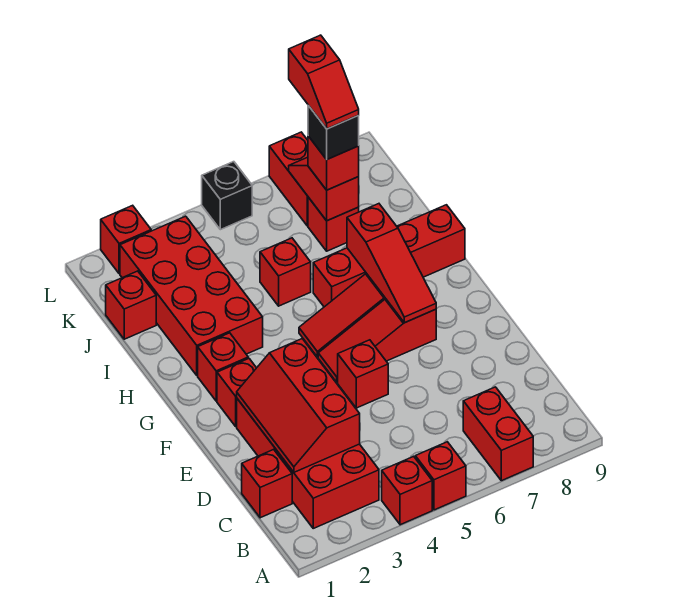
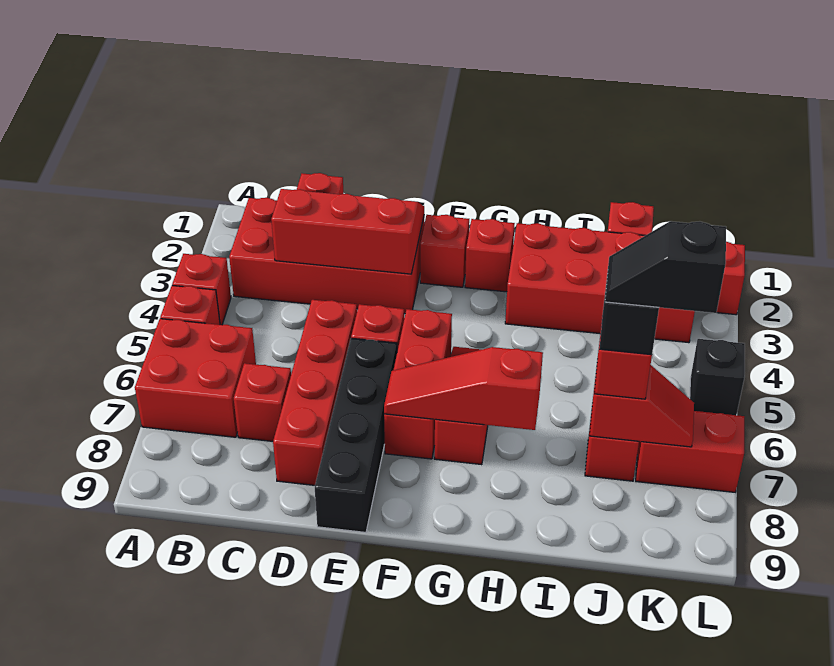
red brick A7:B7 level 1 -> red brick A6:B7 level 1
none -> black brick E6:E9 level 1
red slope F5:F7 level 1 top 7 -> red brick F5:F7 level 1
red brick H6:H9 level 1 -> red brick D5:D8 level 1
red brick I5 level 1 -> red brick C7 level 1
red slope J7:K7 level 5 top K -> black slope J7:K7 level 5 top K

